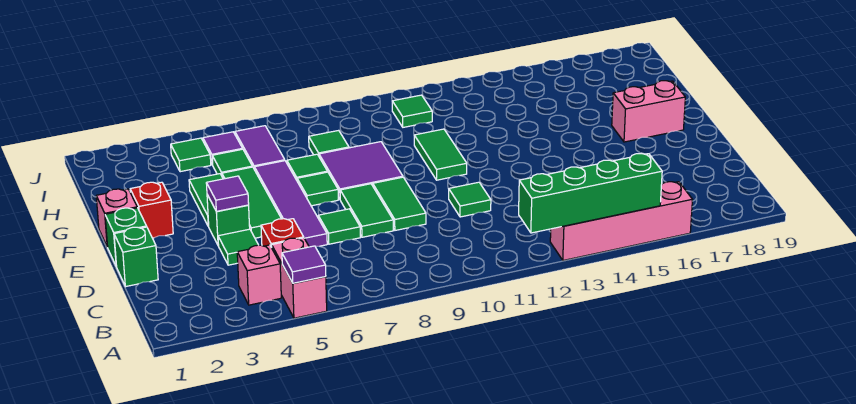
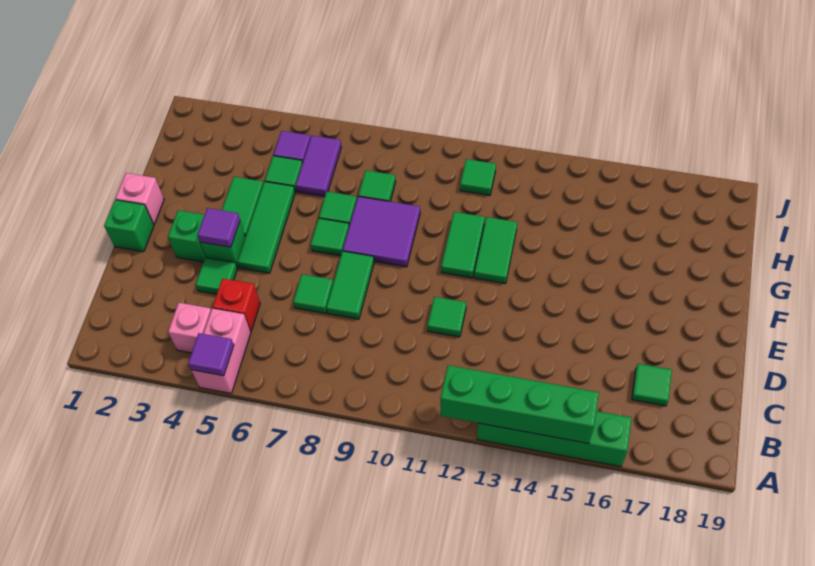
pink brick A13:A16 level 1 -> green brick A13:A16 level 1
green brick D1 level 1 -> green brick E3 level 1
purple tile D6:G6 level 1 -> none
green tile D9:E9 level 1 -> green tile F12:G12 level 1
red brick F2 level 1 -> none
pink brick F17:F18 level 1 -> none
green tile I4 level 1 -> green tile C17 level 1

